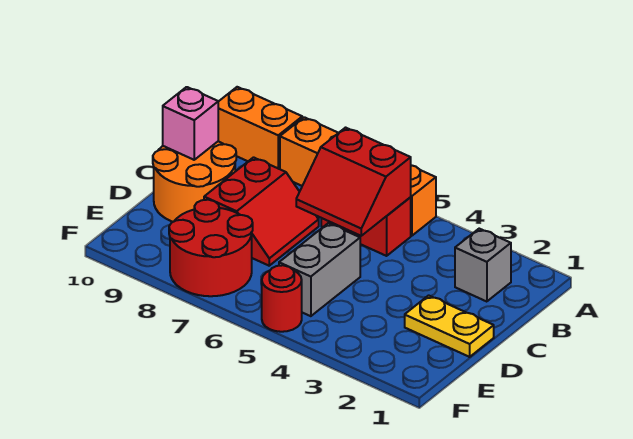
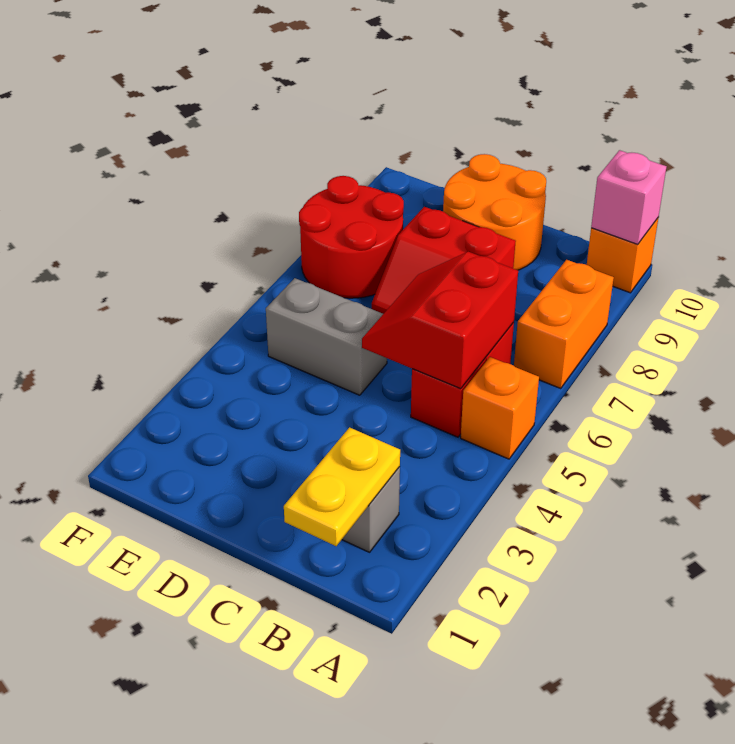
orange brick A9:A10 level 1 -> orange brick A10 level 1
pink brick C10 level 2 -> pink brick A10 level 2
yellow plate D1:D2 level 1 -> yellow plate B1:B2 level 2
red round brick F5 level 1 -> none

